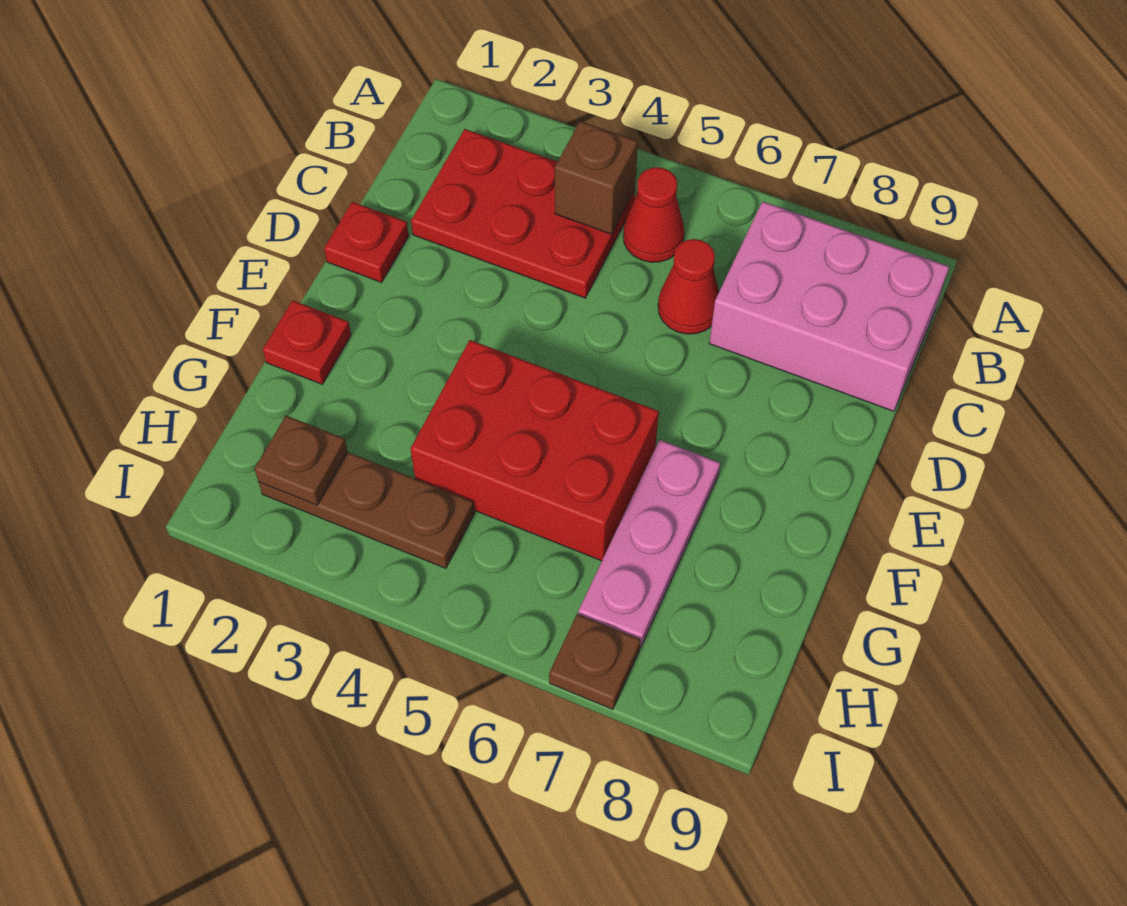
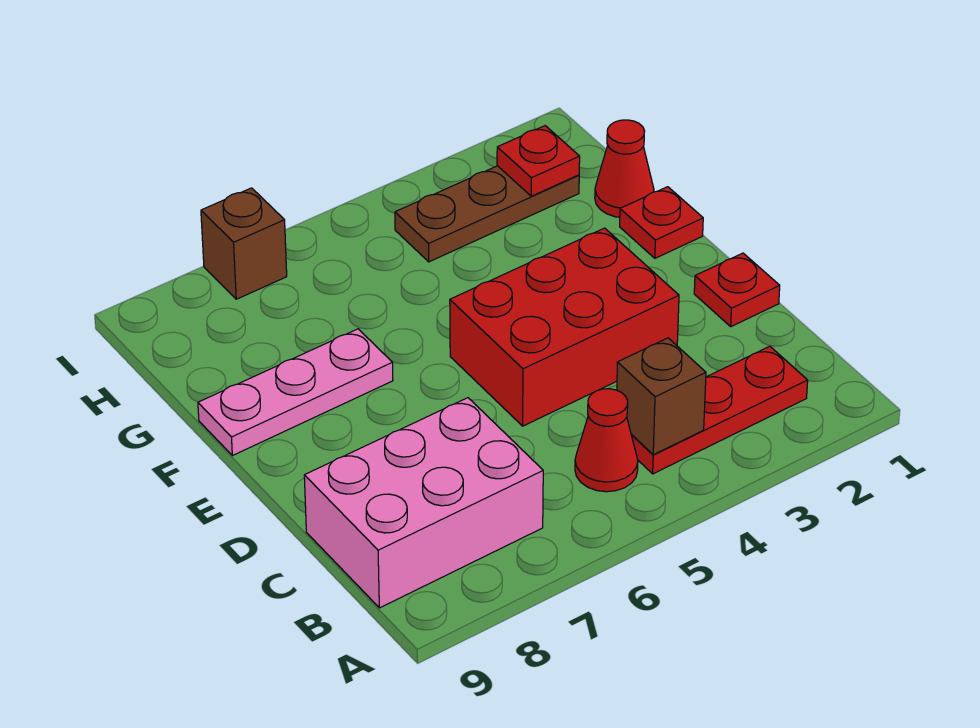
red plate B2:C4 level 1 -> red plate B2:B4 level 1
red cone C6 level 1 -> red cone G1 level 1
red brick F4:G6 level 1 -> red brick D3:E5 level 1
pink plate F7:H7 level 1 -> pink plate F7:F9 level 1
brown plate H2 level 2 -> red plate H2 level 2
brown plate I7 level 1 -> brown brick I7 level 1

